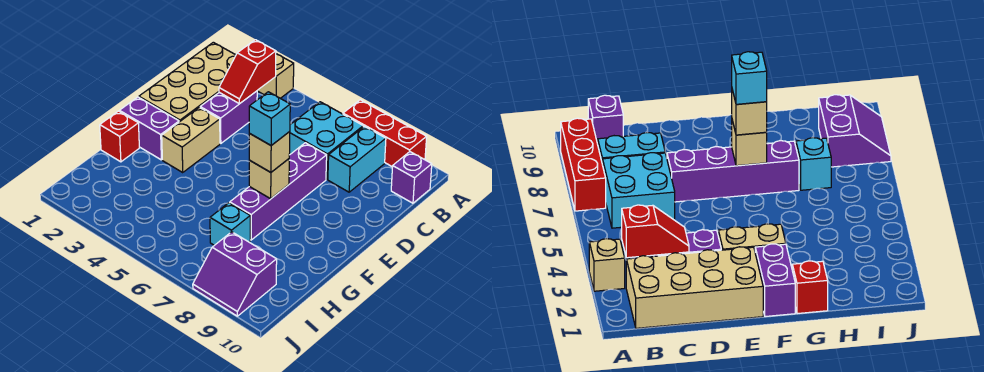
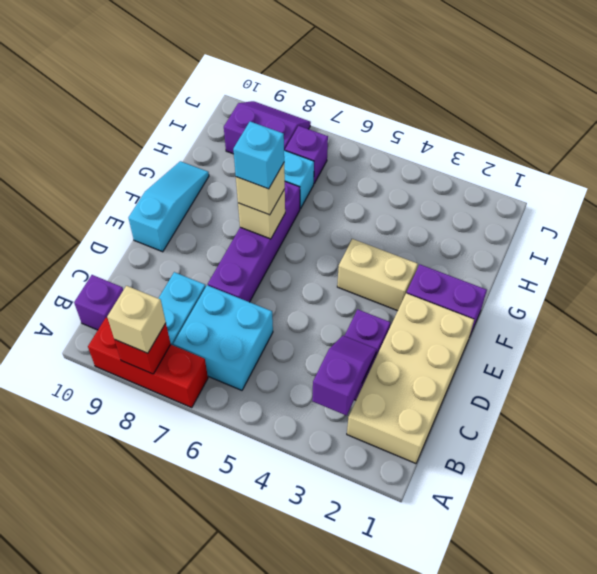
tan brick A3 level 1 -> tan brick A8 level 3
red slope B3:C3 level 2 top B -> purple slope B3:C3 level 2 top B
tan brick E3:F3 level 1 -> tan brick F3:F4 level 1
none -> cyan slope E10:G10 level 1 top E
red brick G1 level 1 -> red brick A8 level 2
none -> purple brick I7 level 1

